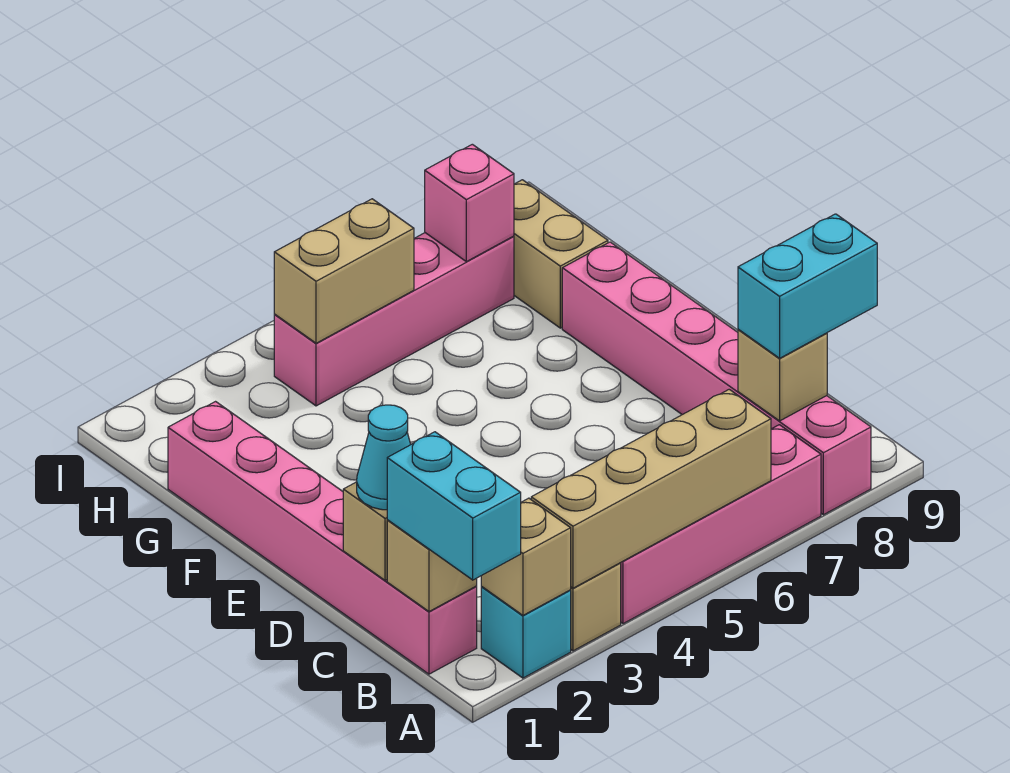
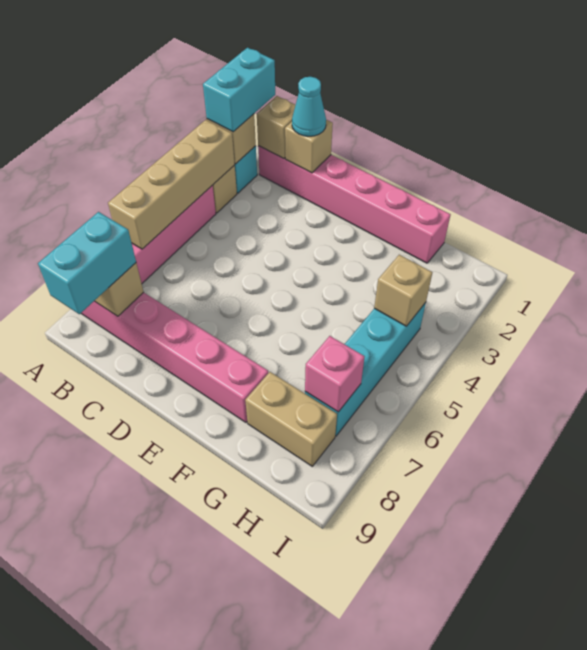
cyan brick A1:B1 level 3 -> cyan brick A1:A2 level 3
pink brick H4:H7 level 1 -> cyan brick H4:H7 level 1
tan brick H4:H5 level 2 -> tan brick H4 level 2

